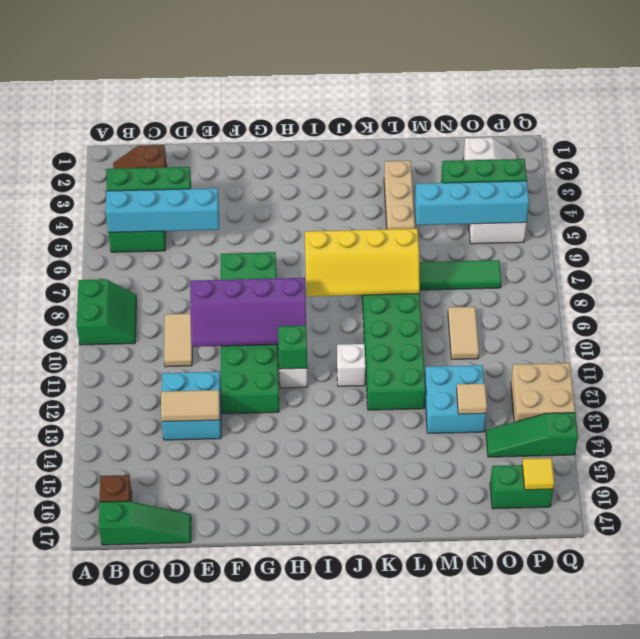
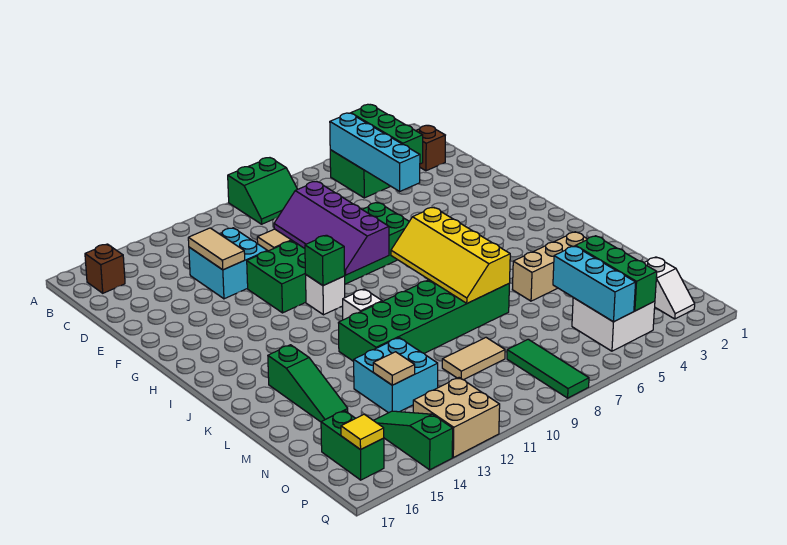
green slope B17:D17 level 1 top B -> green slope K15:M15 level 1 top K
cyan brick M5:P5 level 2 -> cyan brick N5:P5 level 2
green tile M7:O7 level 1 -> green tile O8:Q8 level 1

